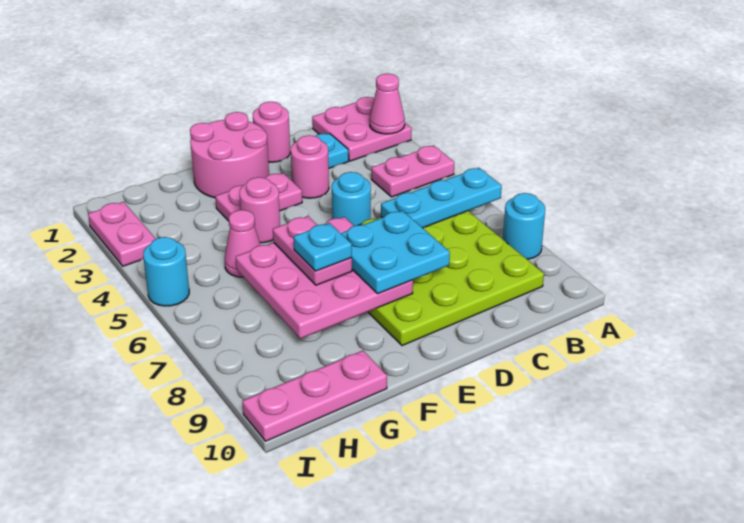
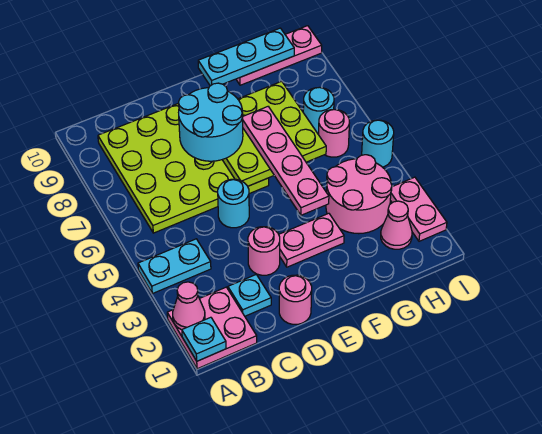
pink plate A4:B4 level 1 -> cyan plate A4:B4 level 1
cyan plate A6:C6 level 2 -> cyan plate F10:H10 level 2
cyan round brick A8 level 1 -> cyan round brick H7 level 1
cyan plate D7:E8 level 3 -> cyan round brick D7:E8 level 3
pink round brick E1:F2 level 1 -> pink round brick G3:H4 level 1
pink plate E6:G8 level 2 -> lime plate E6:G8 level 2
pink round brick F4 level 1 -> pink round brick H6 level 1
pink plate F6:F7 level 3 -> pink plate F4:F7 level 3
cyan plate F7 level 4 -> cyan plate A1 level 2
pink cone G5 level 1 -> pink cone H2 level 1

